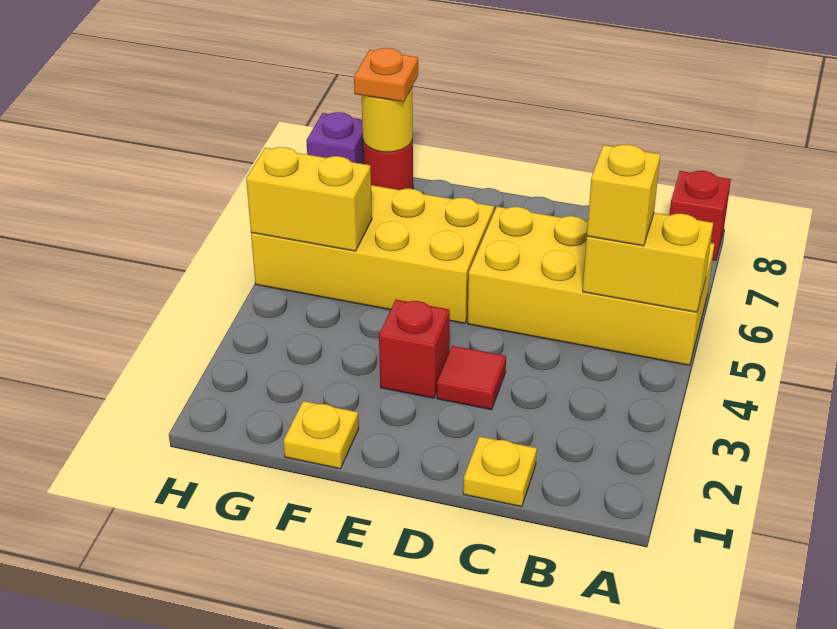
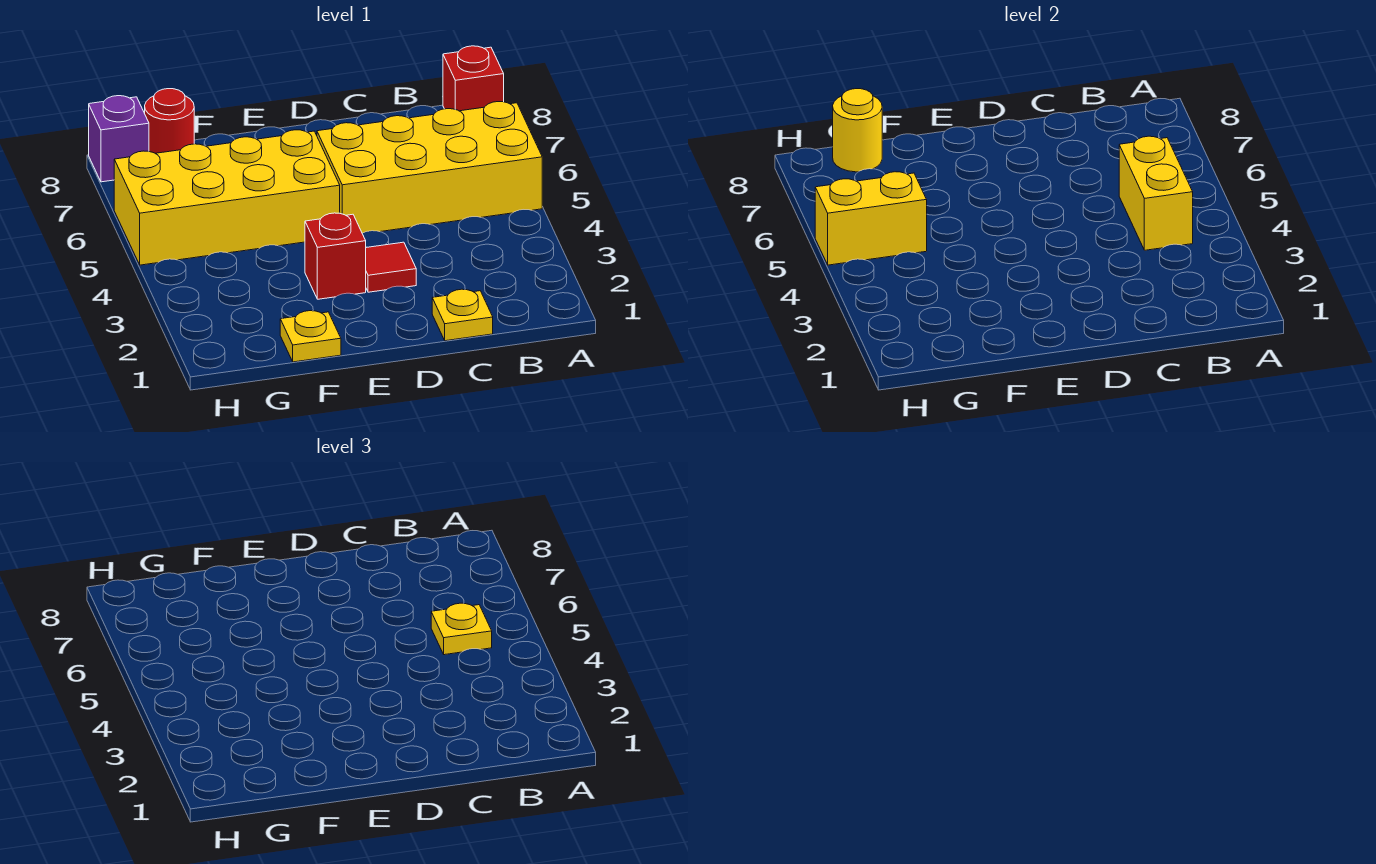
yellow brick A5:B5 level 2 -> yellow brick B4:B5 level 2
yellow brick B5 level 3 -> yellow plate B5 level 3
orange plate G8 level 3 -> none

